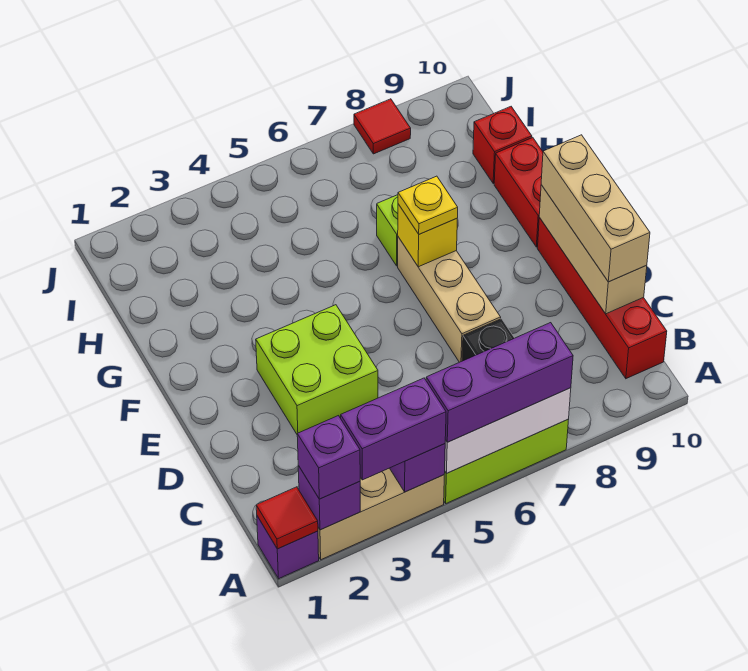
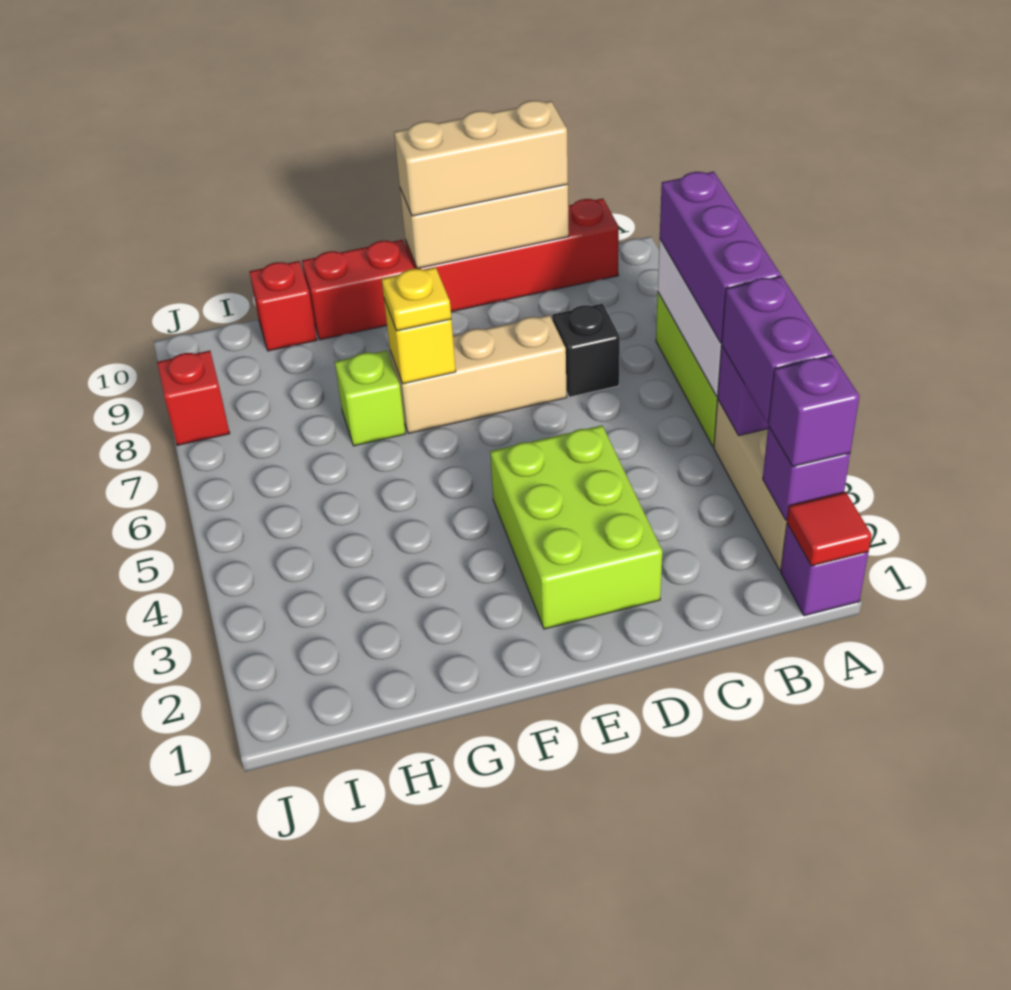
lime brick D3:E4 level 1 -> lime brick D2:E4 level 1
red tile J8 level 1 -> red brick J8 level 1

